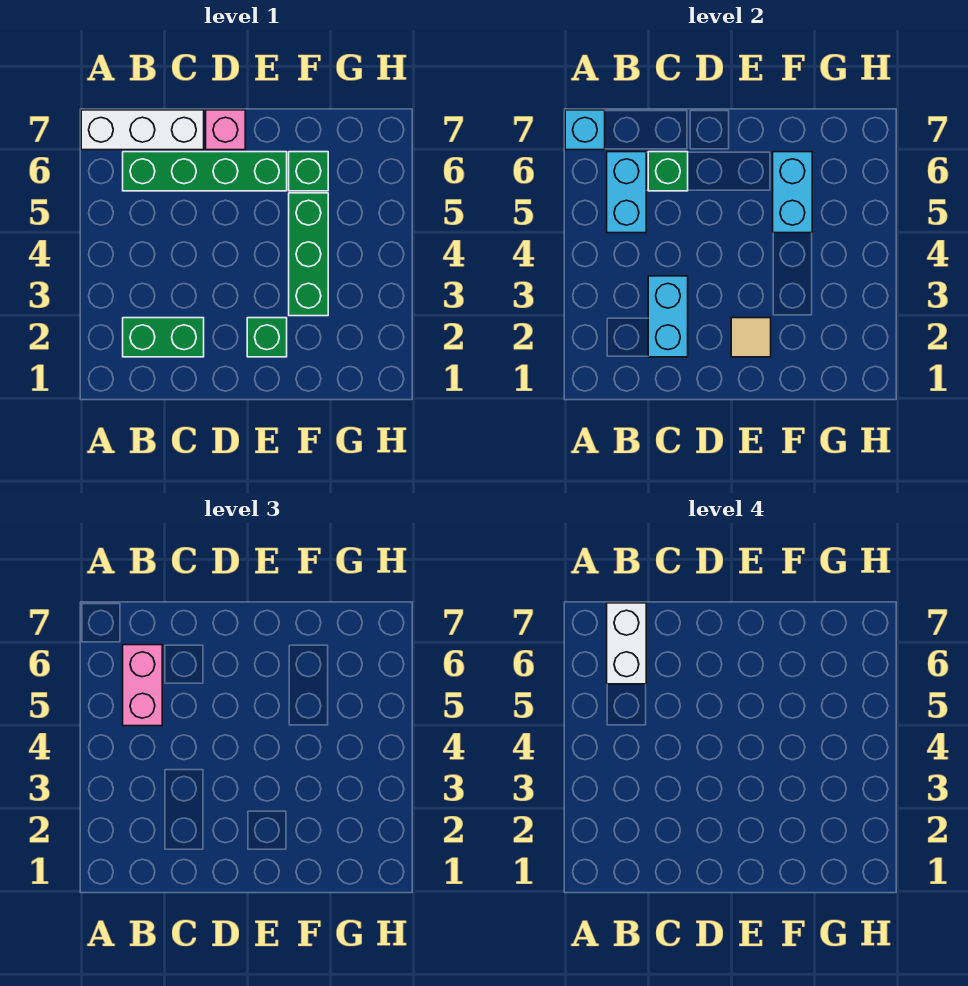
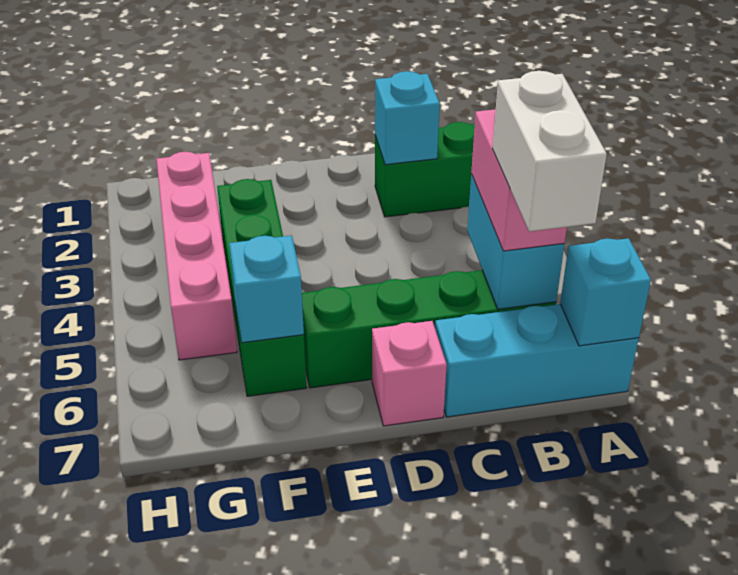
white brick A7:C7 level 1 -> cyan brick A7:C7 level 1
cyan brick C2:C3 level 2 -> cyan brick C2 level 2
green brick C6 level 2 -> none
green brick E2 level 1 -> none
tan tile E2 level 2 -> none
cyan brick F5:F6 level 2 -> cyan brick F6 level 2
none -> pink brick G2:G5 level 1

